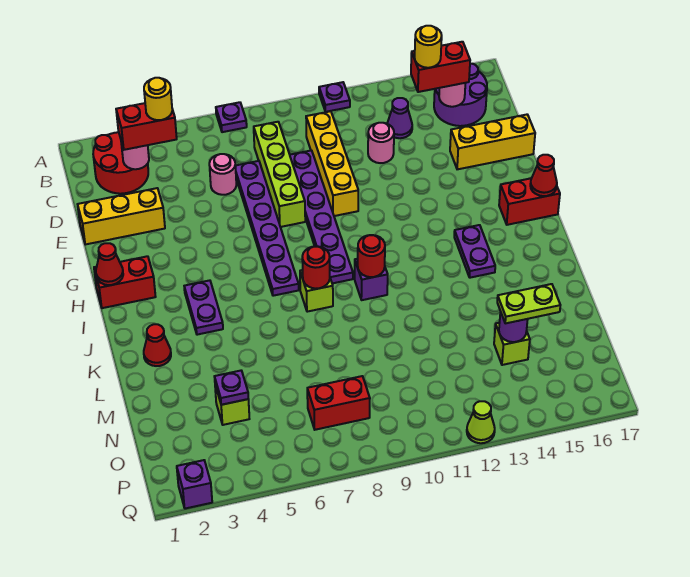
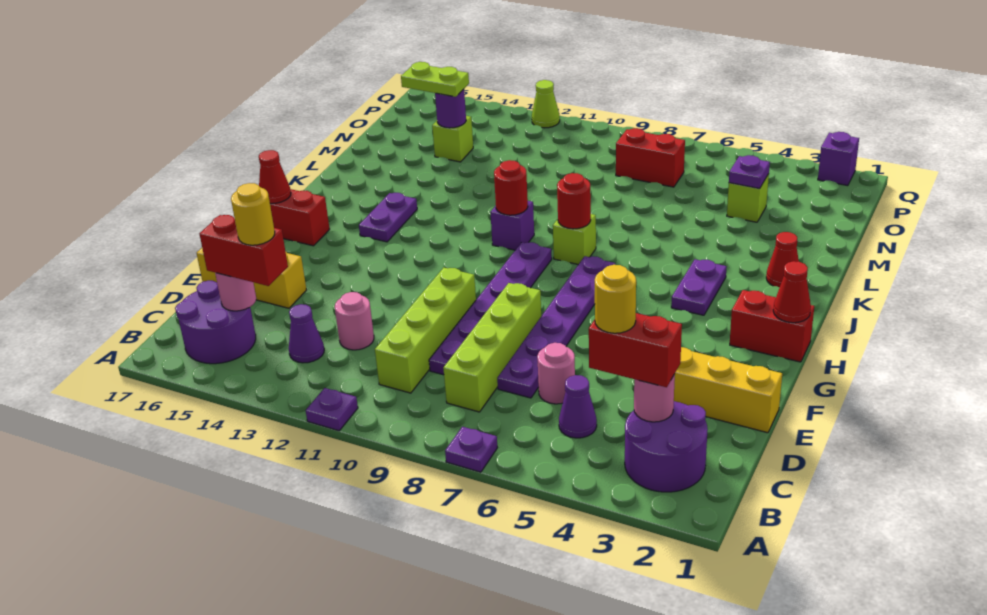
red round brick B2:C3 level 1 -> purple round brick B2:C3 level 1
none -> purple cone C5 level 1
yellow brick C10:F10 level 1 -> lime brick C10:F10 level 1

